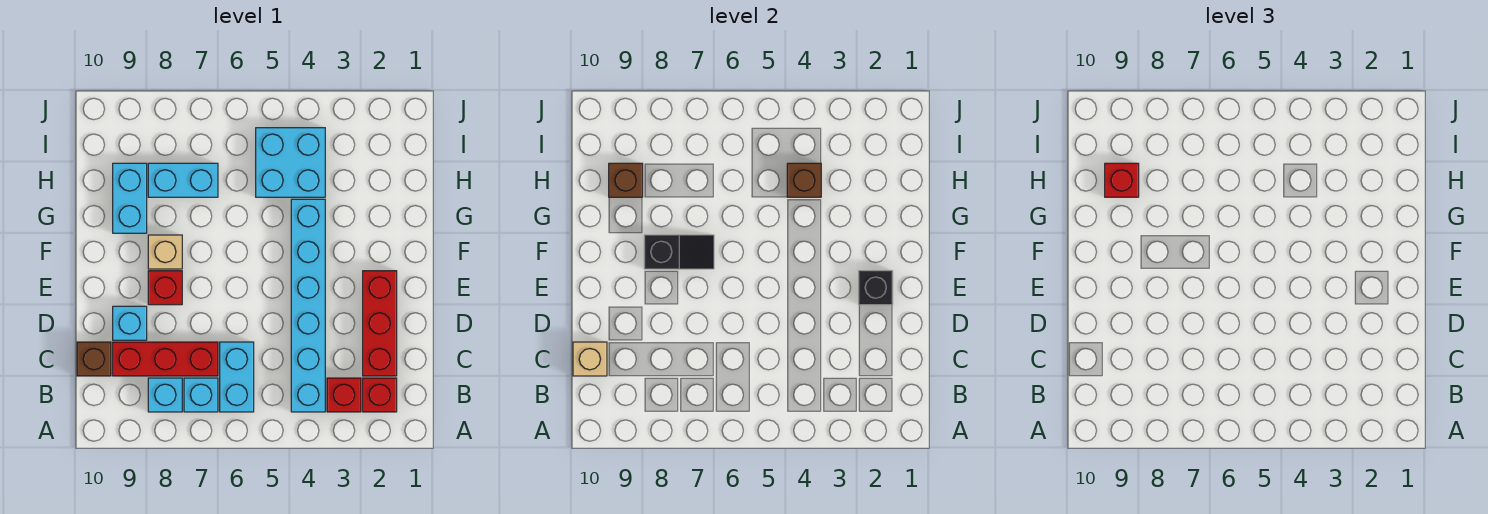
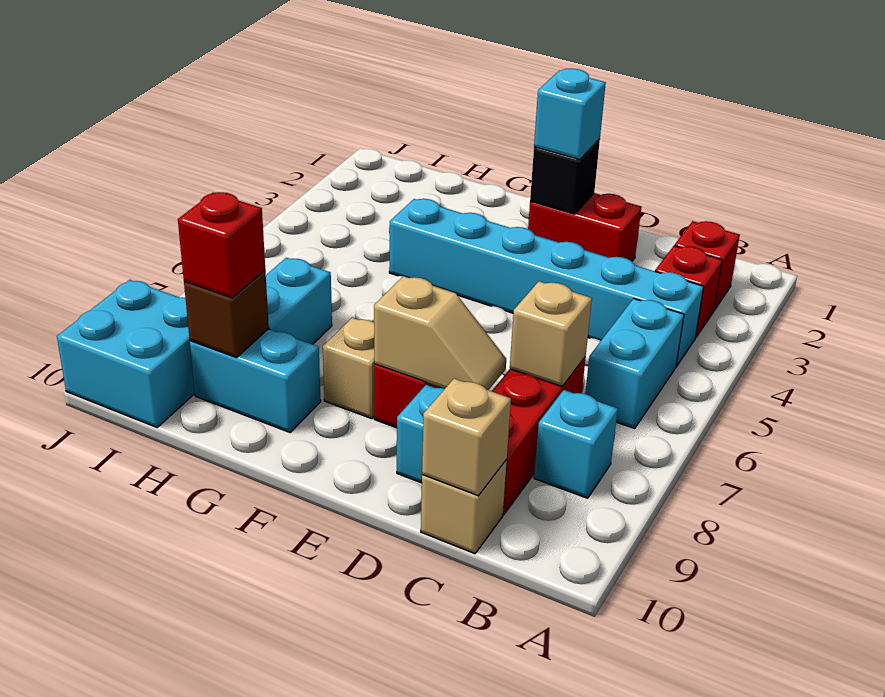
cyan brick B6:C6 level 1 -> cyan brick B5:B6 level 1
cyan brick B7 level 1 -> cyan brick E2 level 3
red brick C2:E2 level 1 -> red brick D2:E2 level 1
none -> tan brick C7 level 2
brown brick C10 level 1 -> tan brick C10 level 1
none -> tan slope D8:E8 level 2 top E
black slope F7:F8 level 2 top 8 -> none
cyan brick H4:I5 level 1 -> cyan brick I9:J10 level 1
brown brick H4 level 2 -> none

